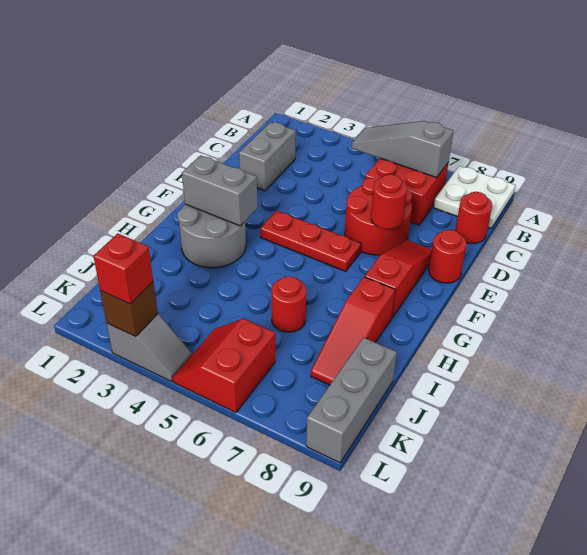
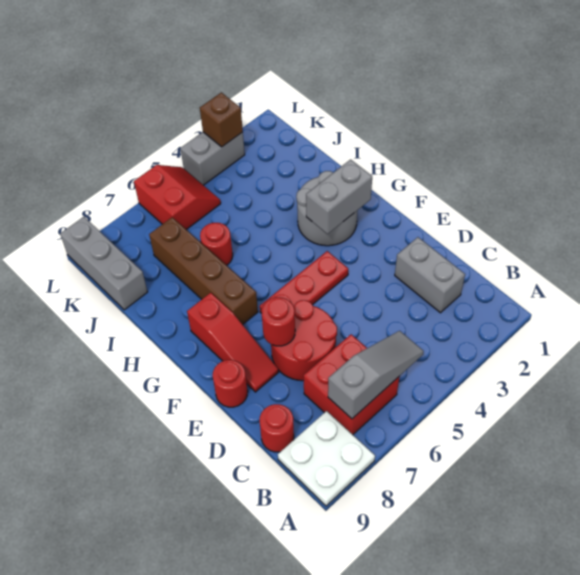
none -> brown brick G7:J7 level 1
red slope H8:J8 level 1 top H -> none
grey slope L3:L4 level 1 top 3 -> grey brick L3:L4 level 1
red brick L3 level 3 -> none

